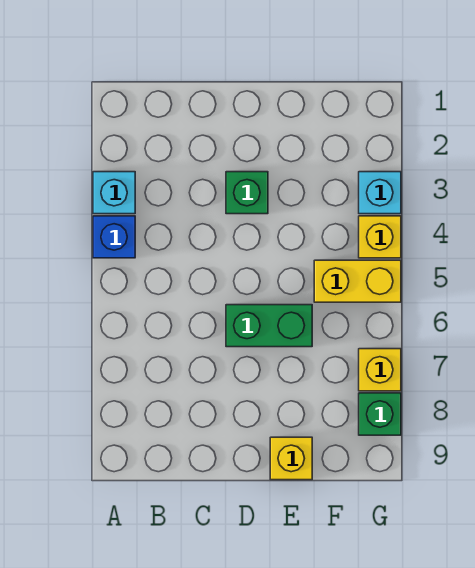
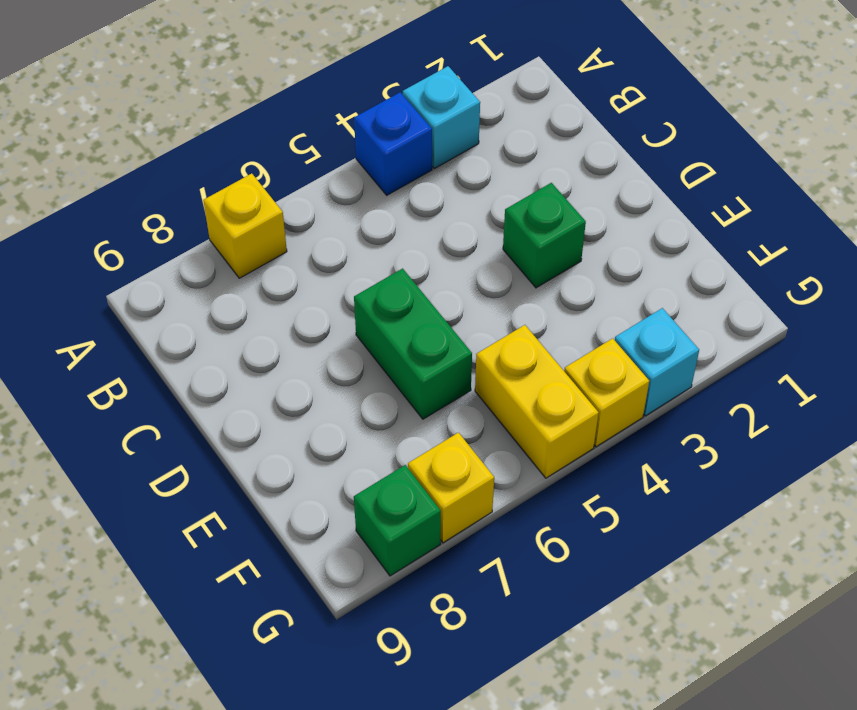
yellow brick E9 level 1 -> yellow brick A7 level 1

